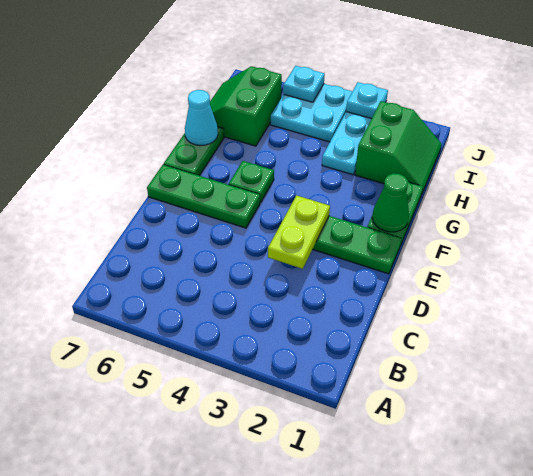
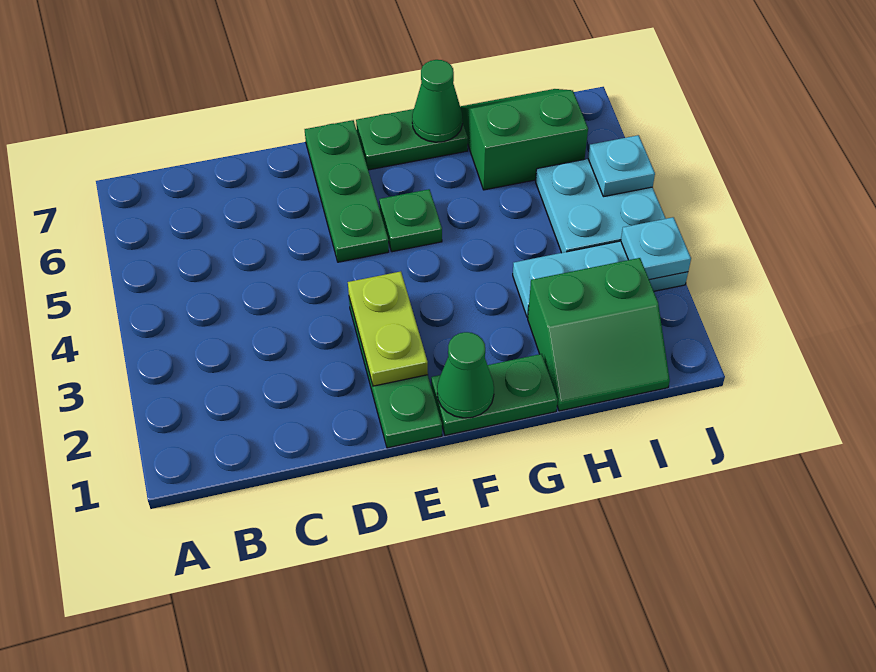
lime plate D3:E3 level 2 -> lime plate E2:E3 level 2
cyan cone G7 level 2 -> green cone G7 level 2

